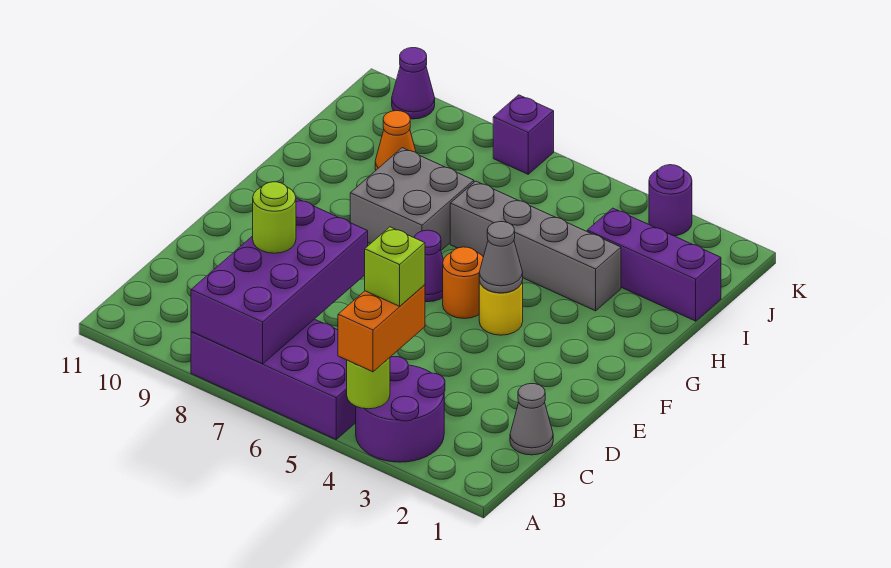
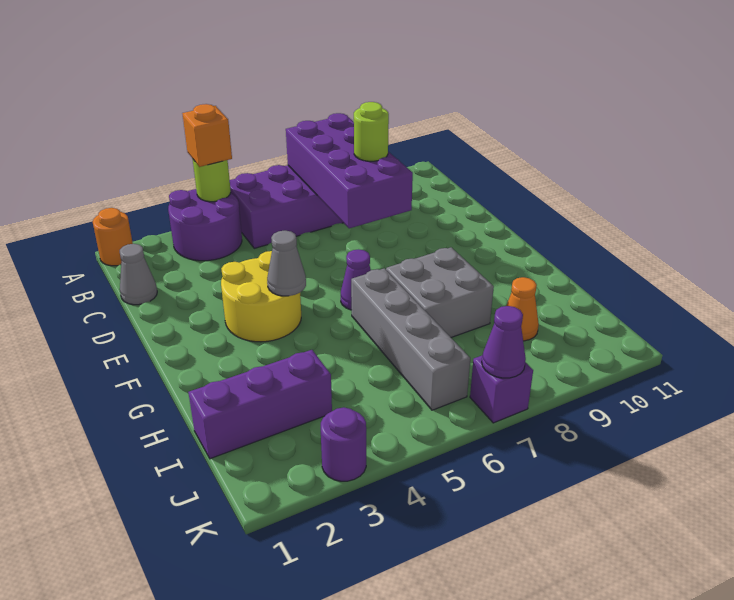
orange brick A4:B4 level 3 -> orange brick A4 level 3
lime brick B4 level 4 -> none
yellow round brick F4 level 1 -> yellow round brick E3:F4 level 1
orange round brick F5 level 1 -> orange round brick A1 level 1
grey brick H3:H6 level 1 -> grey brick G6:J6 level 1
purple cone K10 level 1 -> purple cone K7 level 2

